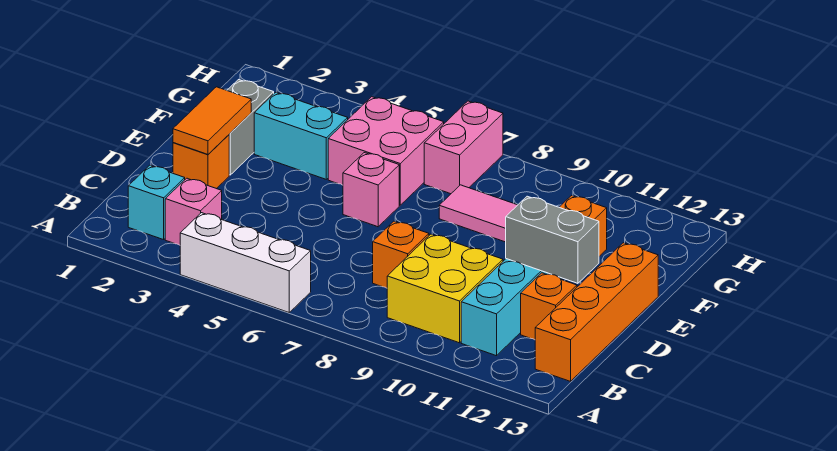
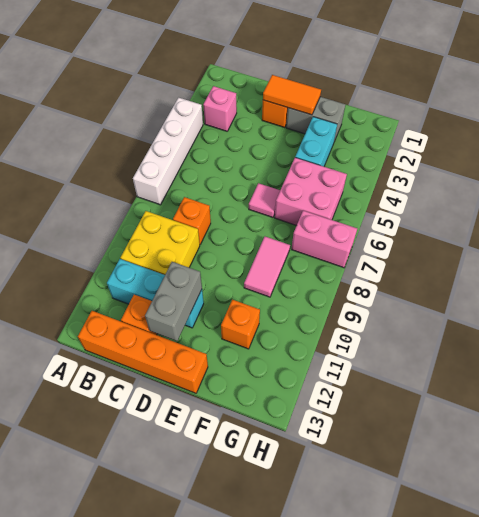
white brick A4:A6 level 1 -> white brick A4:A7 level 1
cyan brick B2 level 1 -> none
pink brick E6 level 1 -> pink tile E6 level 1

